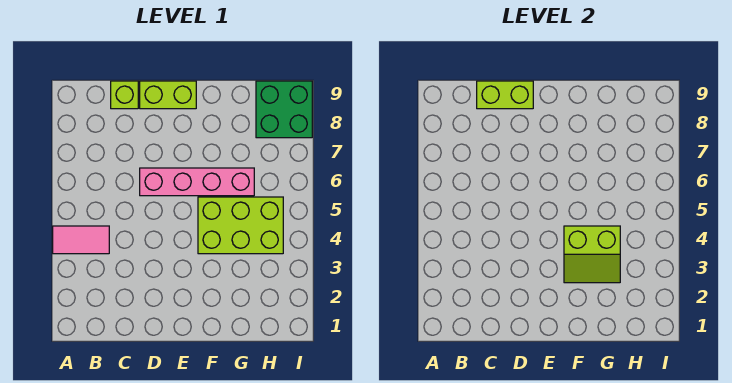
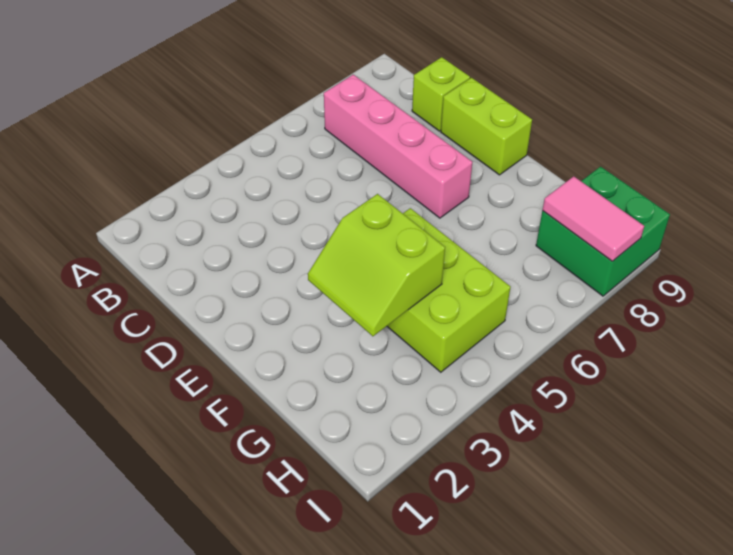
pink tile A4:B4 level 1 -> pink tile H8:I8 level 2
lime brick C9:D9 level 2 -> none
pink brick D6:G6 level 1 -> pink brick B7:E7 level 1

